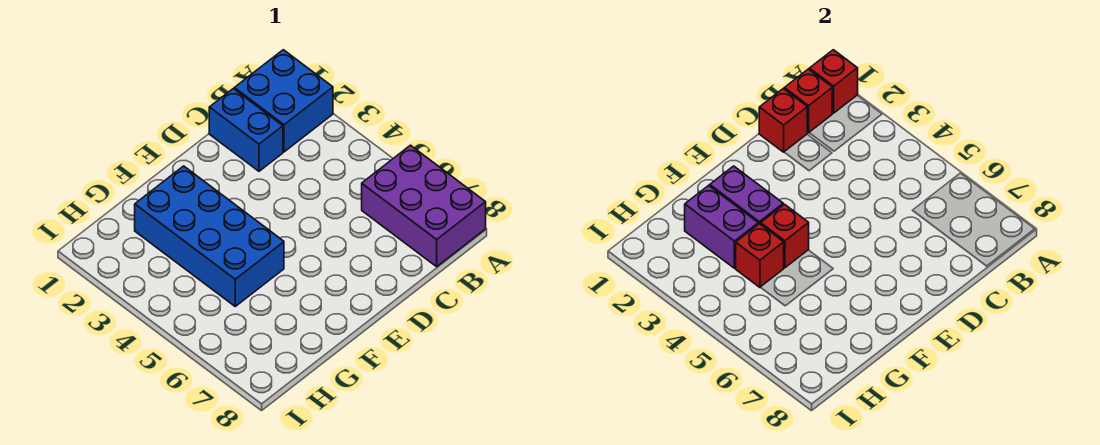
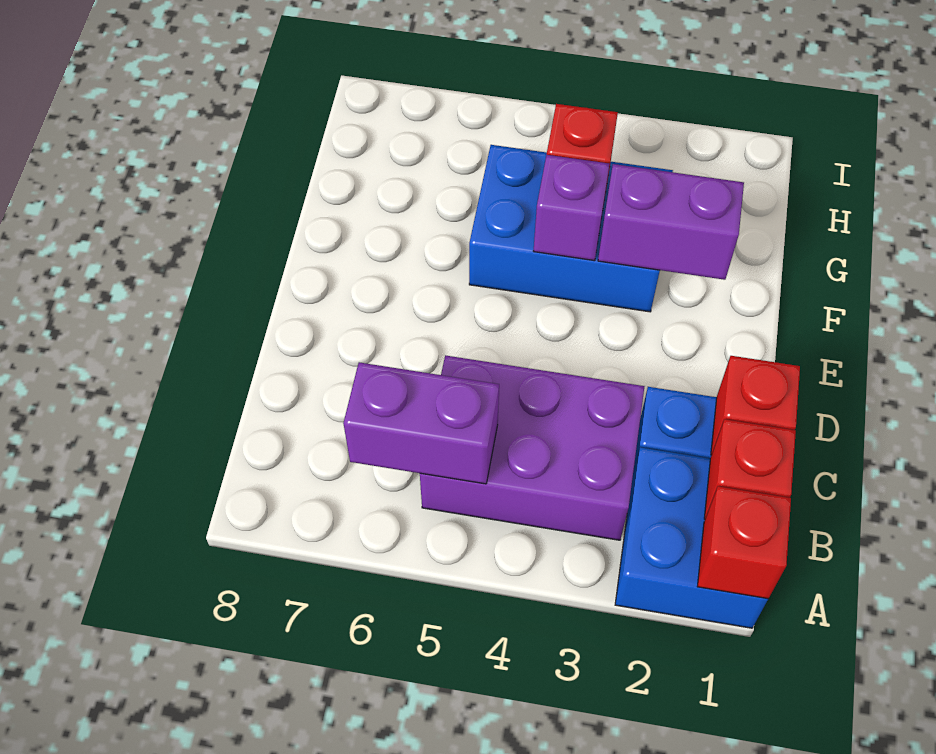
purple brick A6:B8 level 1 -> purple brick B3:C5 level 1
blue brick F2:G5 level 1 -> blue brick F3:G5 level 1
red brick F4 level 2 -> purple brick F4 level 2
purple brick G2:G3 level 2 -> purple brick B5:B6 level 2

